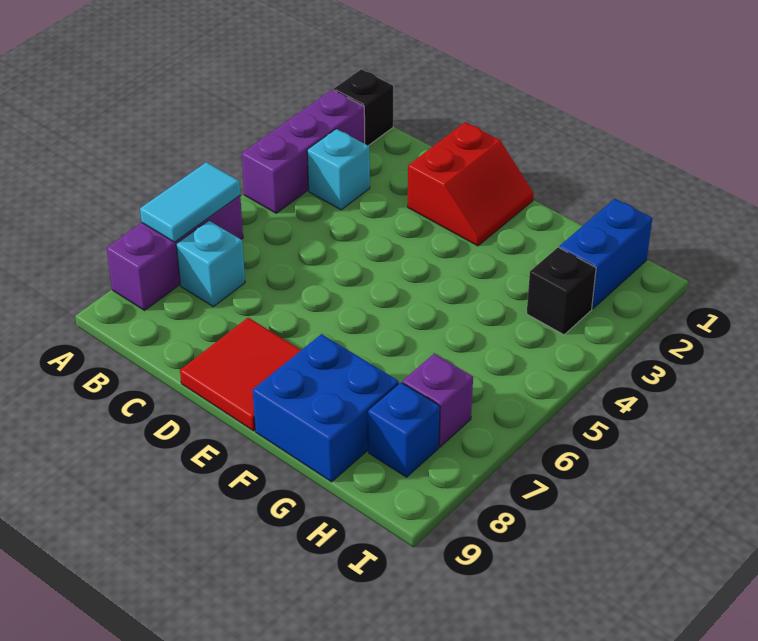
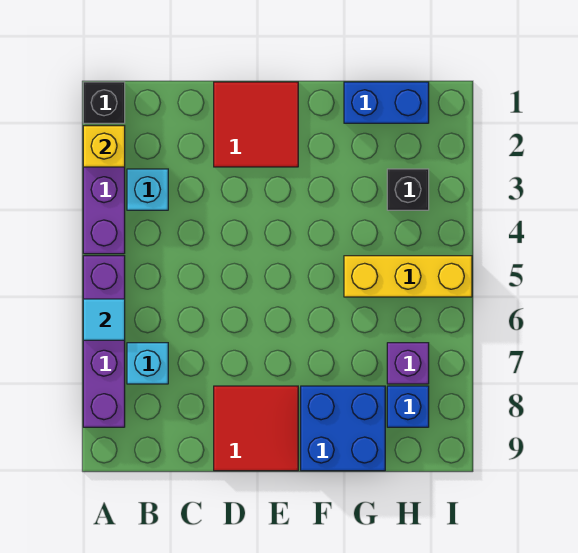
none -> yellow brick A2 level 2
purple brick A6:A8 level 1 -> purple brick A5:A8 level 1
cyan tile A6:A7 level 2 -> cyan tile A6 level 2
red slope D1:E2 level 1 top D -> red tile D1:E2 level 1
none -> yellow brick G5:I5 level 1
blue brick H1:H2 level 1 -> blue brick G1:H1 level 1

